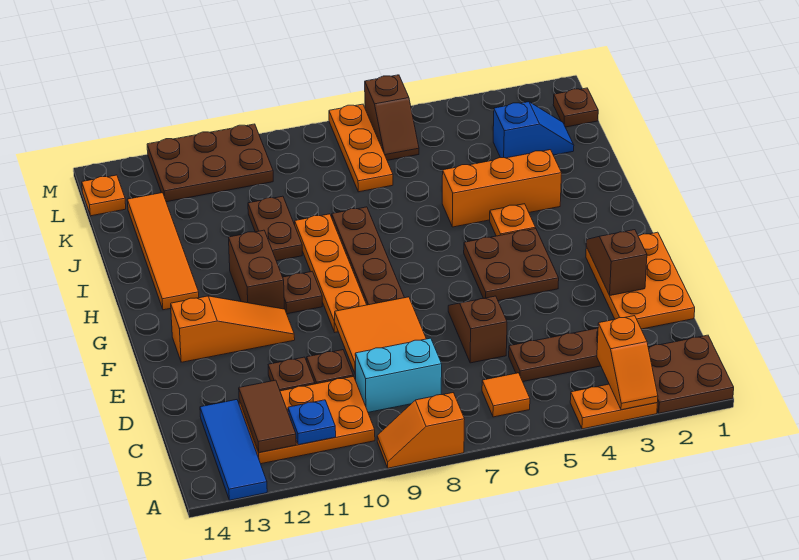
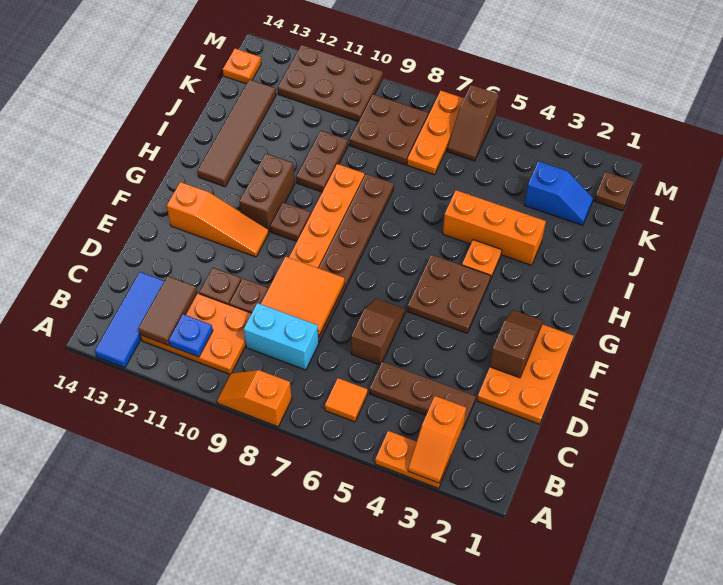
brown plate A1:B2 level 1 -> brown plate K8:L9 level 1
orange tile H13:K13 level 1 -> brown tile H13:K13 level 1

